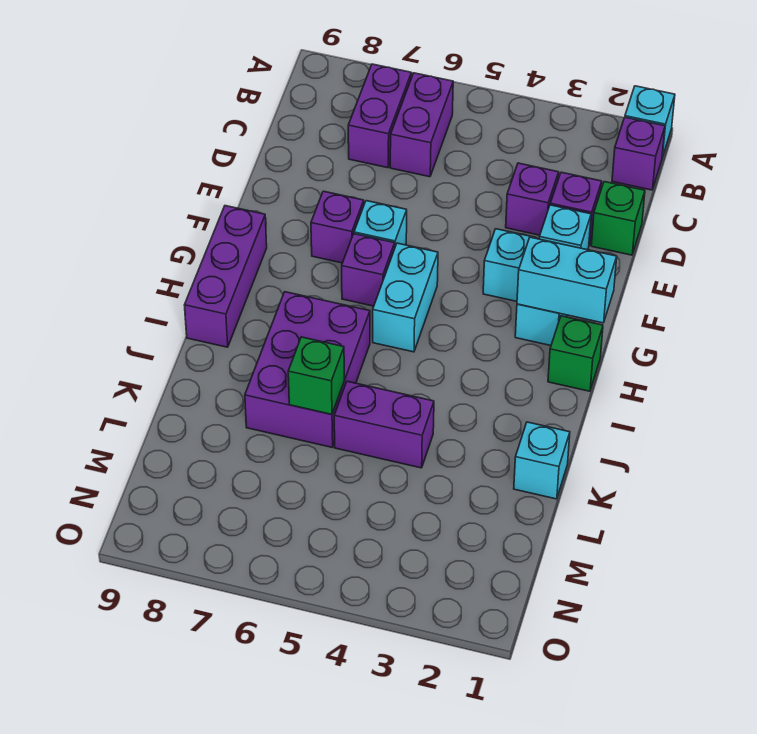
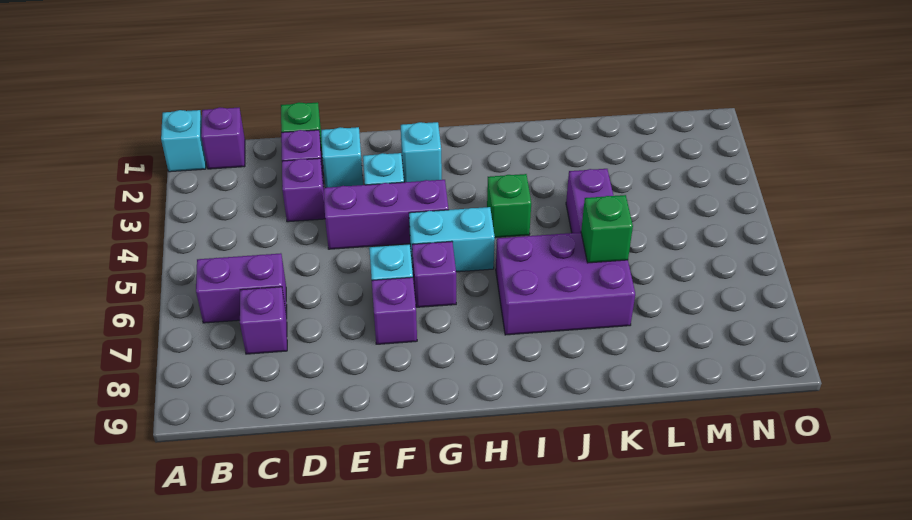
purple brick B7:C7 level 1 -> purple brick C7 level 1
cyan brick G1:G2 level 2 -> none
purple brick G9:I9 level 1 -> purple brick E4:G4 level 1
green brick H1 level 1 -> green brick I4 level 1
cyan brick K1 level 1 -> none

